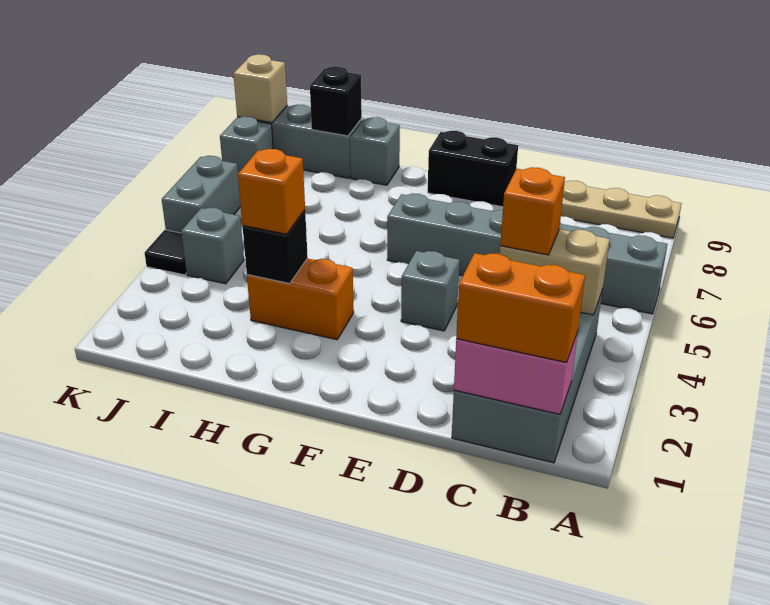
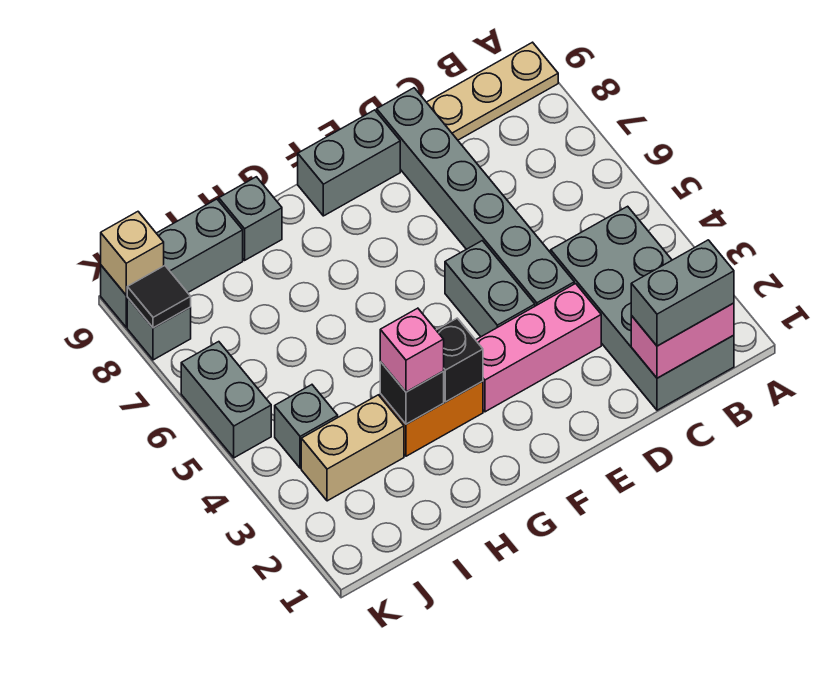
grey brick A6:F6 level 1 -> grey brick D4:D9 level 1
orange brick B1:C1 level 3 -> grey brick B1:C1 level 3
tan brick B4:C4 level 2 -> tan brick I3:J3 level 1
orange brick C4 level 3 -> none
none -> pink brick D3:F3 level 1
grey brick E4 level 1 -> grey brick E4:E5 level 1
black brick E9:F9 level 1 -> grey brick E9:F9 level 1
orange brick H3 level 3 -> pink brick H3 level 3
black brick I9 level 2 -> black brick G3 level 2
black tile K4 level 1 -> black tile K8 level 2

